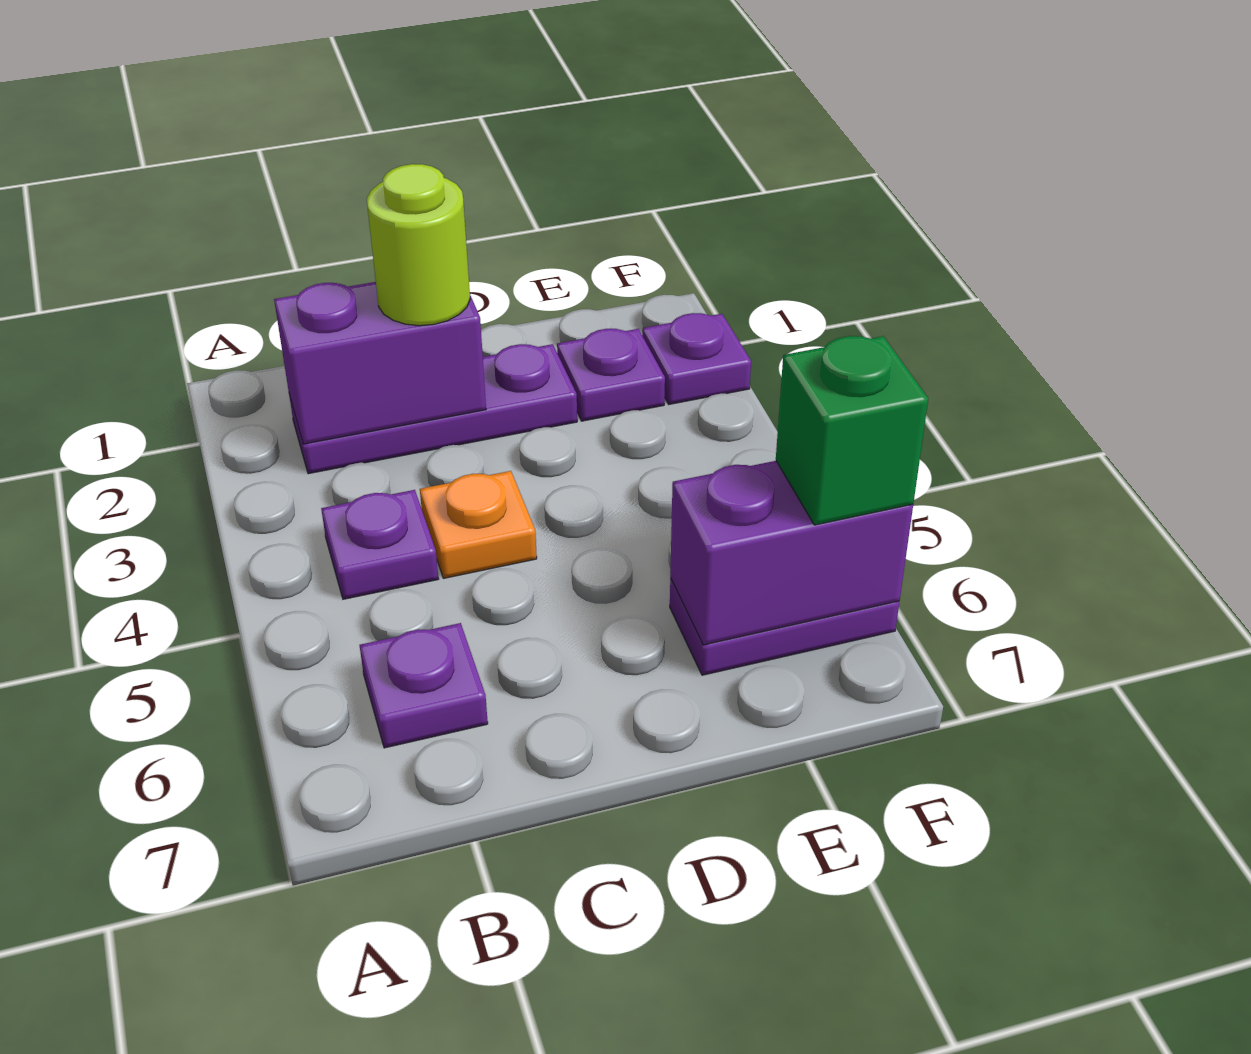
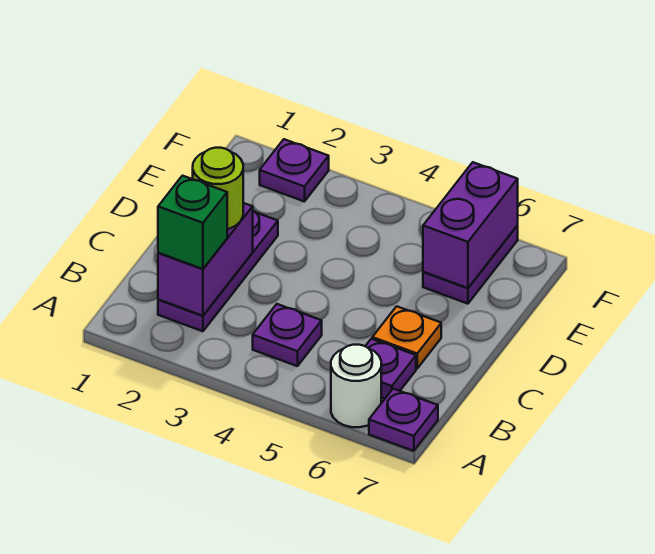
none -> white round brick A6 level 1
orange plate C4 level 1 -> orange plate C6 level 1
purple plate E2 level 1 -> purple plate A7 level 1
green brick F6 level 3 -> green brick B2 level 3

